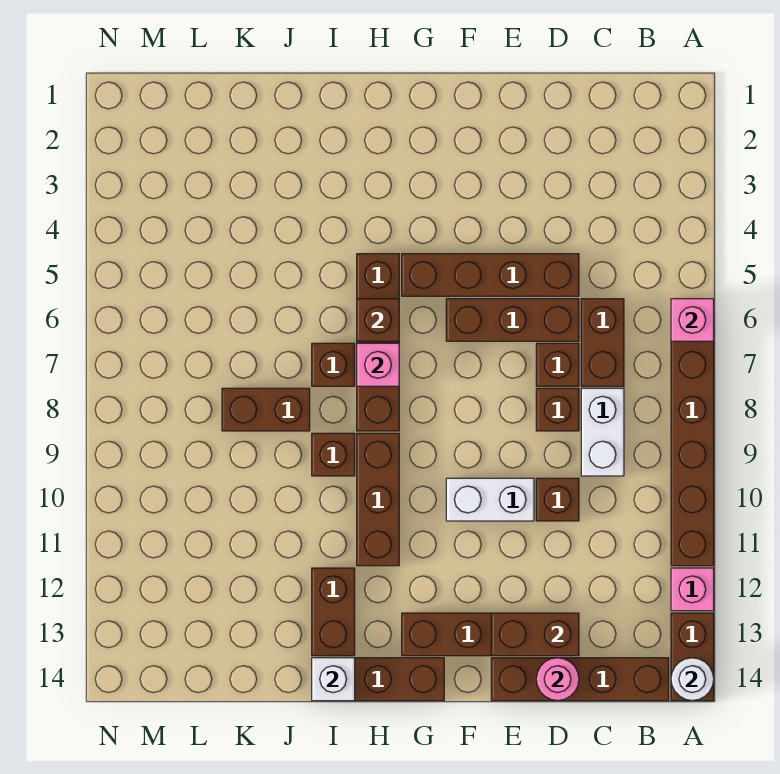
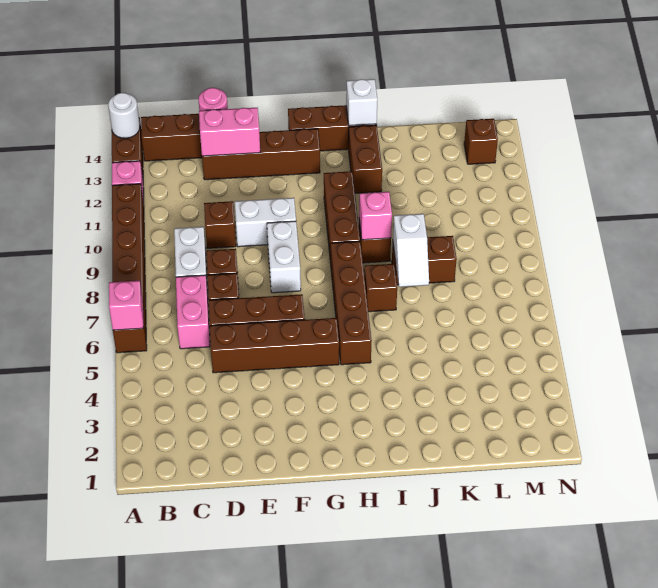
brown brick C6:C7 level 1 -> pink brick C6:C7 level 1
brown brick D13:E13 level 2 -> pink brick D13:E13 level 2
none -> white brick F8:F9 level 1
brown brick H6 level 2 -> brown brick M13 level 1
pink brick H7 level 2 -> pink brick I9 level 2
none -> white slope J7:J8 level 2 top 8

